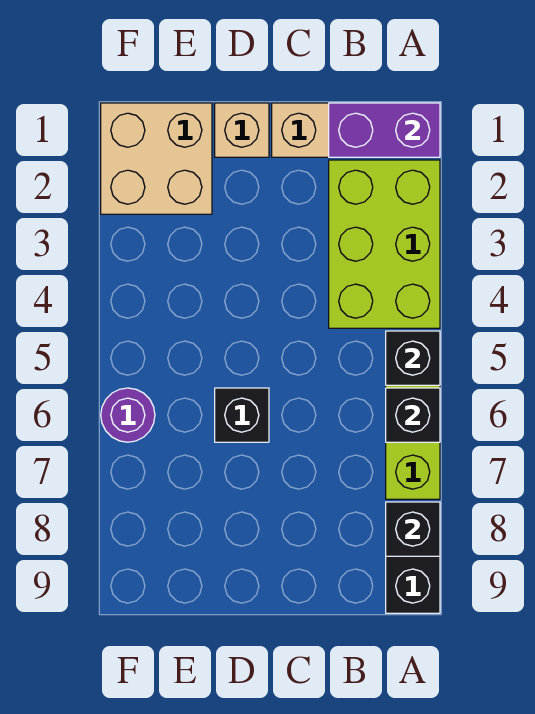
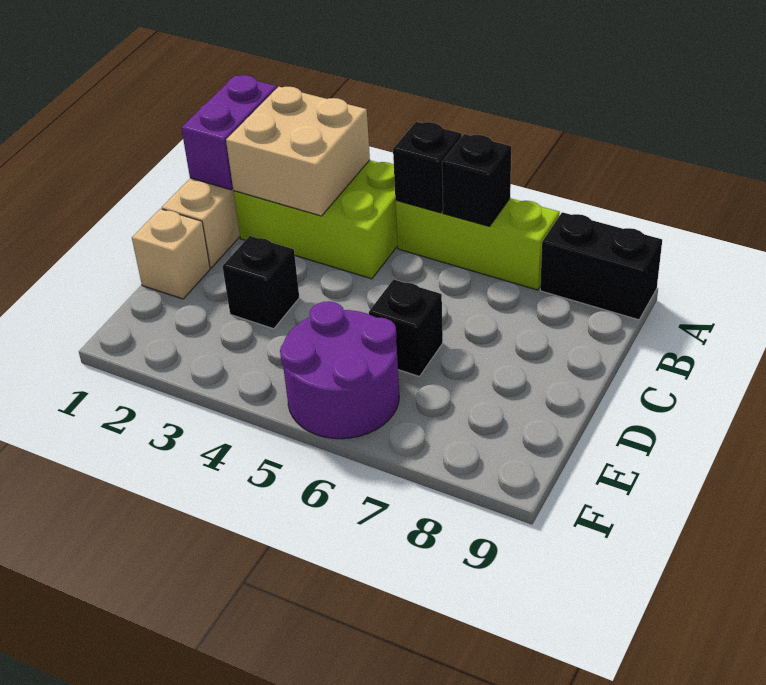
black brick A8 level 2 -> black brick D3 level 1
tan brick E1:F2 level 1 -> tan brick A2:B3 level 2
purple round brick F6 level 1 -> purple round brick E5:F6 level 1

